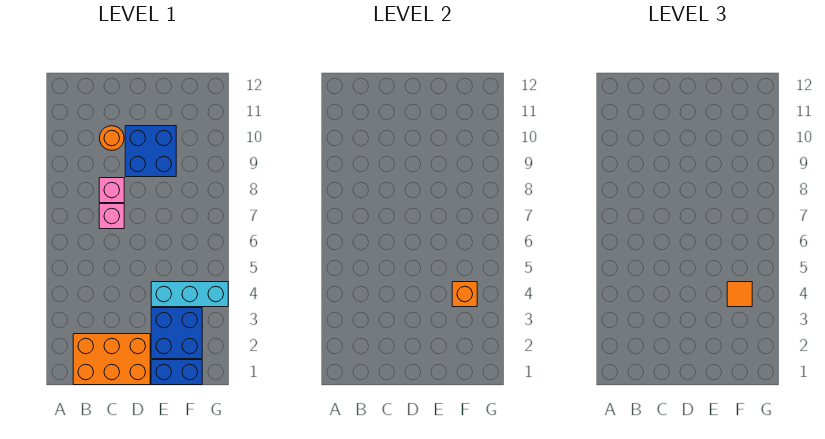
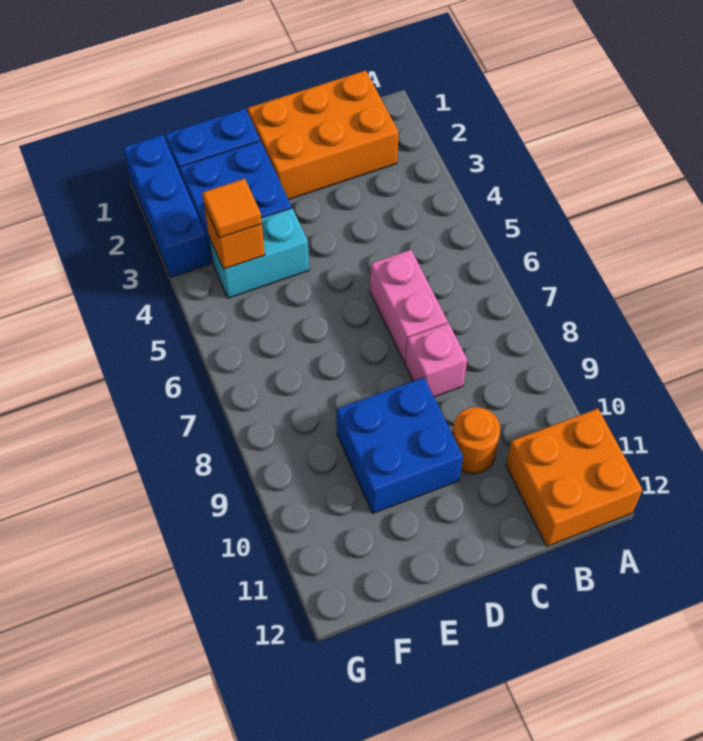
none -> orange brick A11:B12 level 1
pink brick C7 level 1 -> pink brick C6:C7 level 1
cyan brick E4:G4 level 1 -> cyan brick E4:F4 level 1
none -> blue brick G1:G3 level 1

